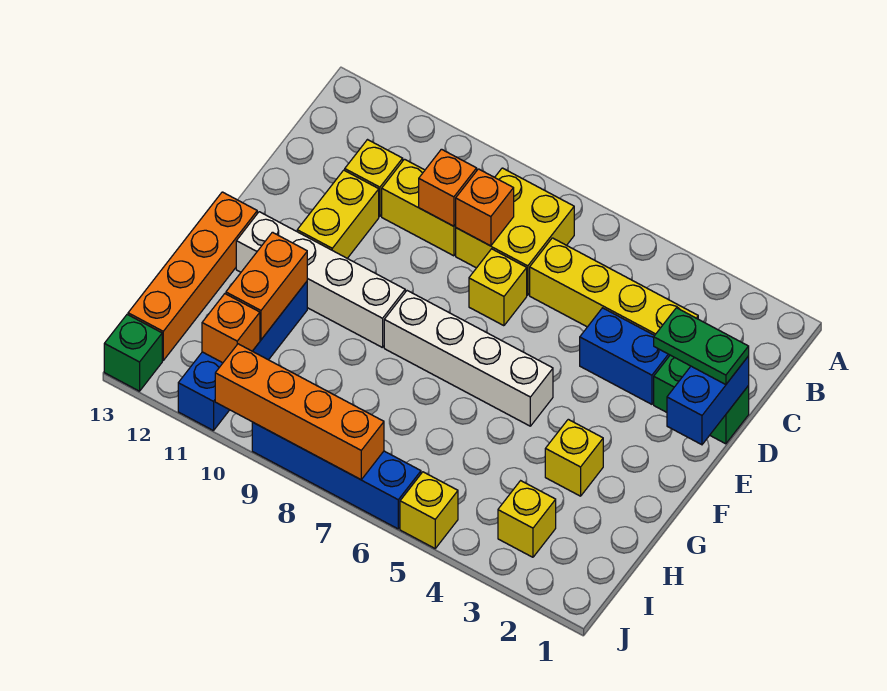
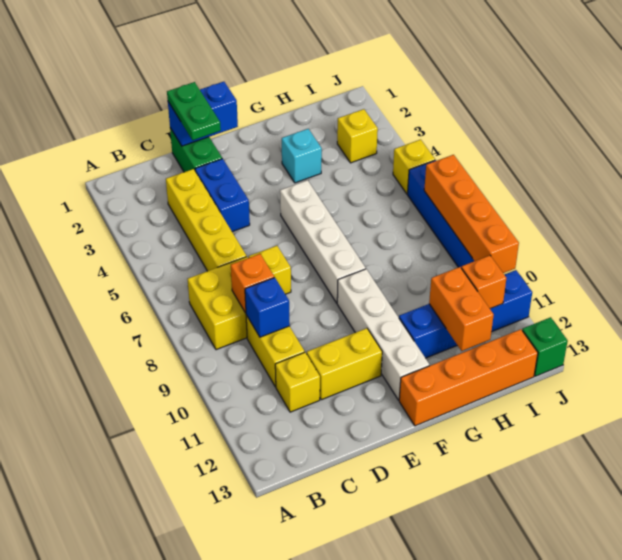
orange brick C9 level 2 -> blue brick C9 level 2
yellow brick G3 level 1 -> cyan brick G3 level 1
orange brick G11:H11 level 2 -> orange brick H11:H12 level 2

